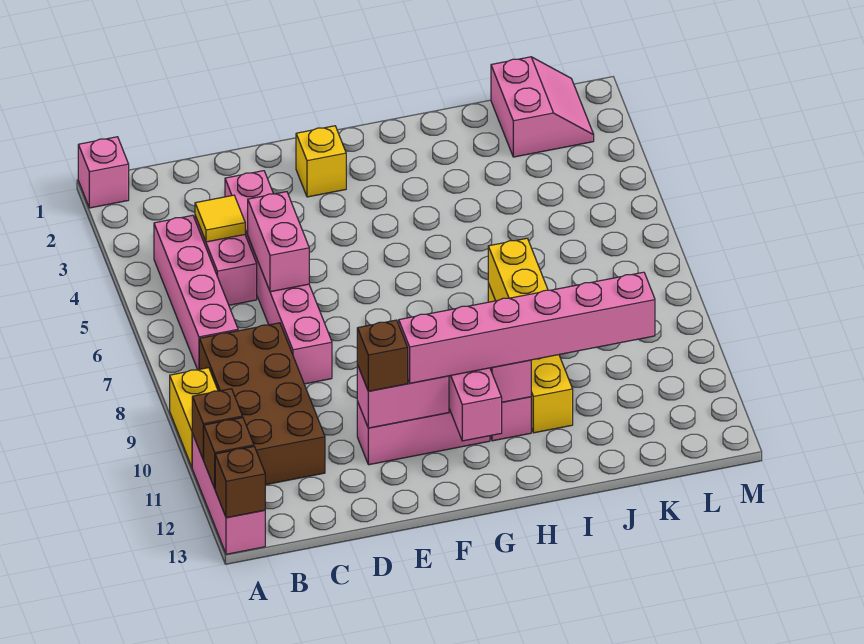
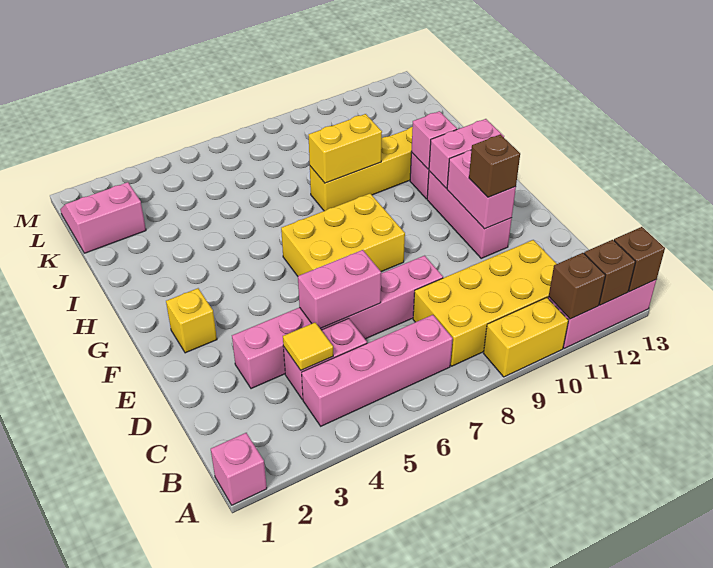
brown brick B8:C11 level 1 -> yellow brick B8:C11 level 1
none -> yellow brick F6:G8 level 1
pink brick F11:K11 level 3 -> none

